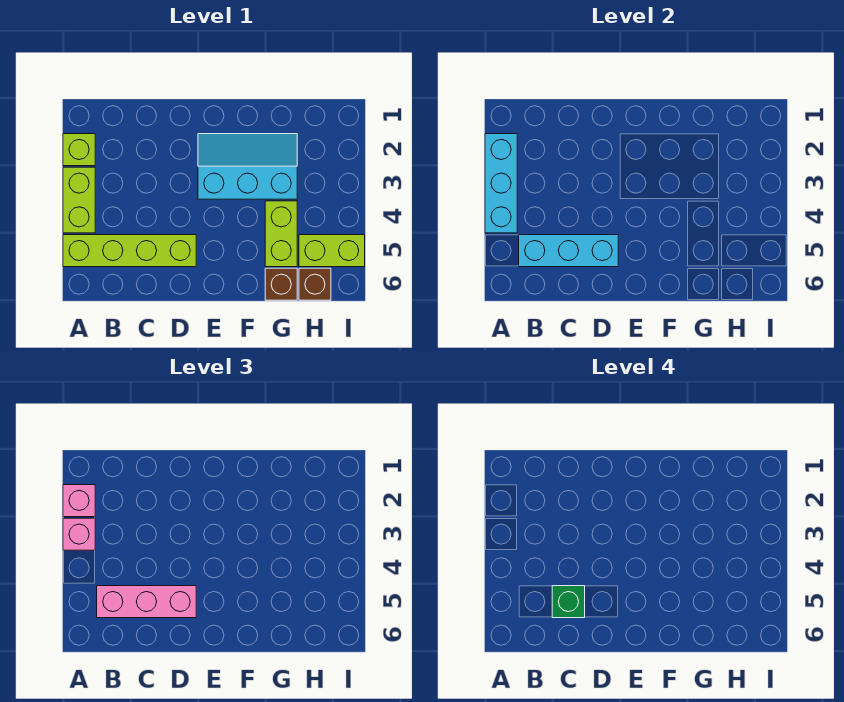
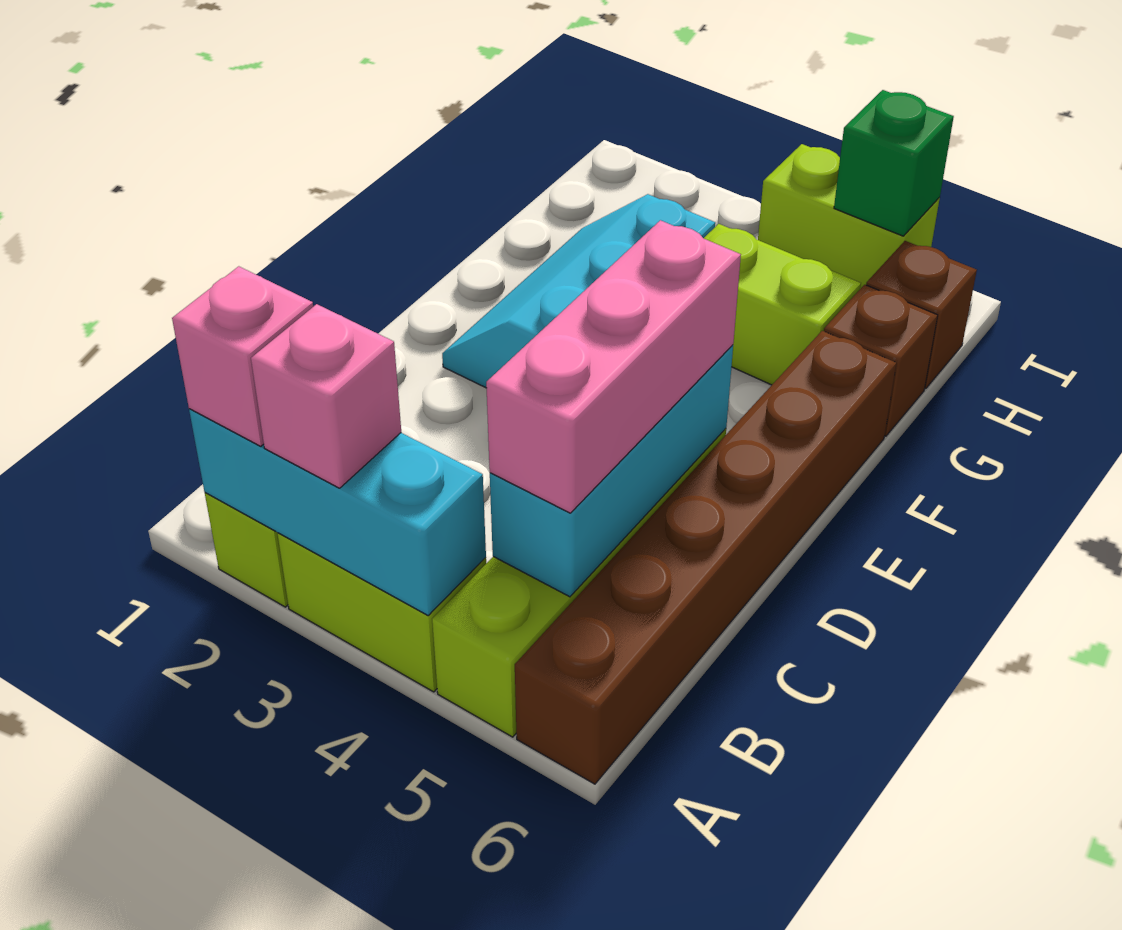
none -> brown brick A6:F6 level 1
green brick C5 level 4 -> green brick I5 level 2
lime brick H5:I5 level 1 -> lime brick I4:I5 level 1

